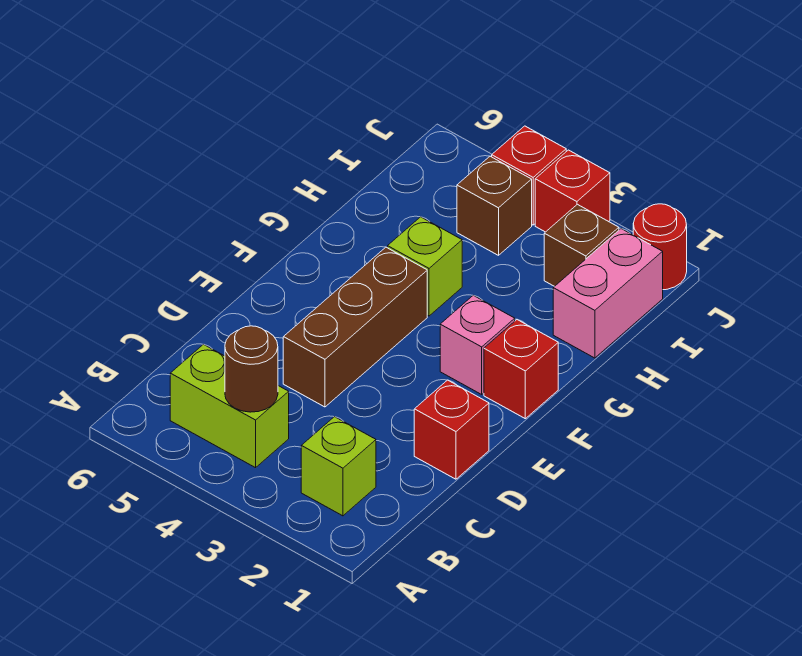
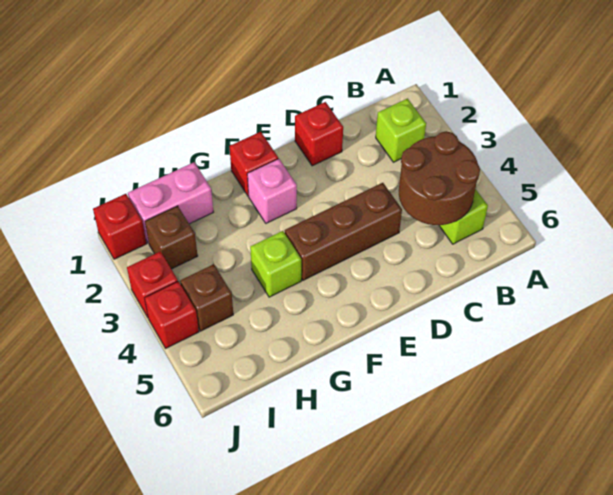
brown round brick B4 level 2 -> brown round brick B4:C5 level 2
red round brick J1 level 1 -> red brick J1 level 1

